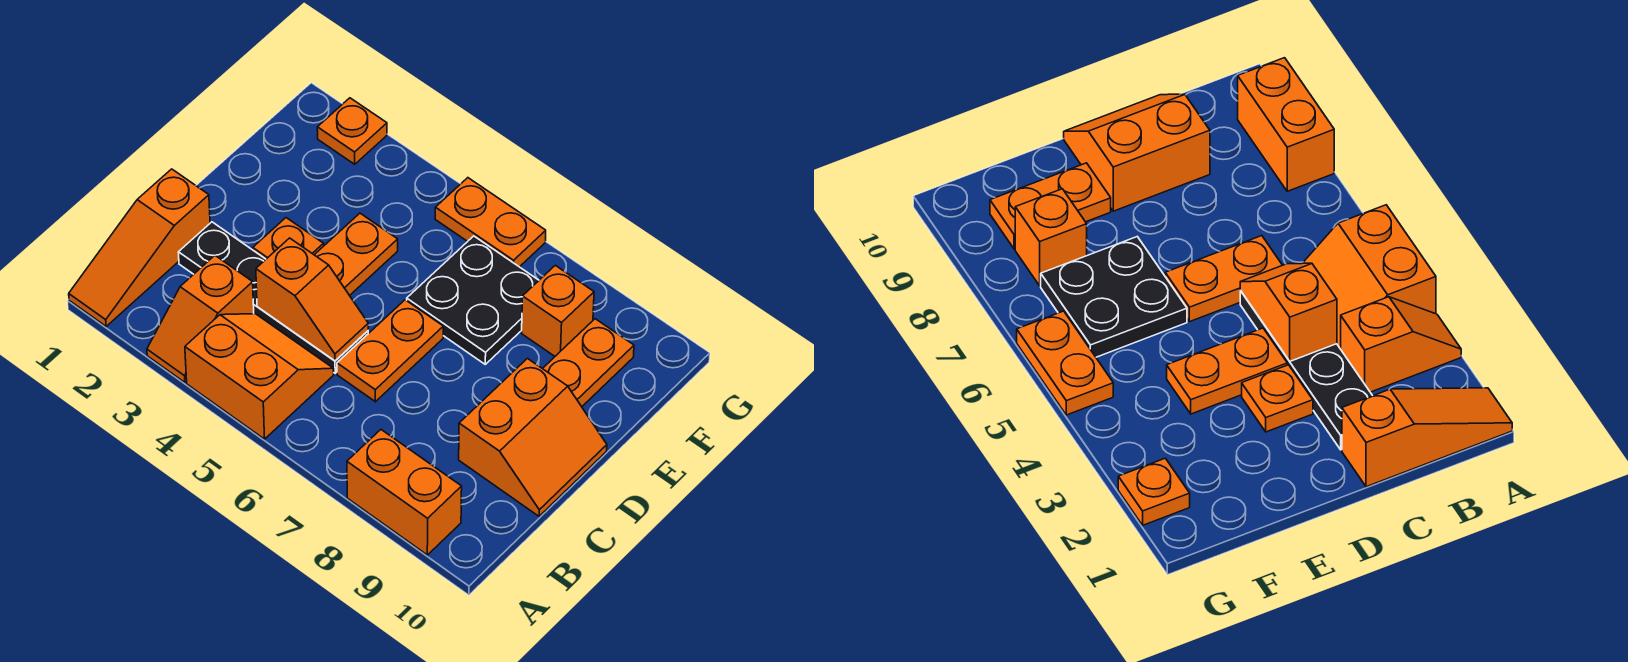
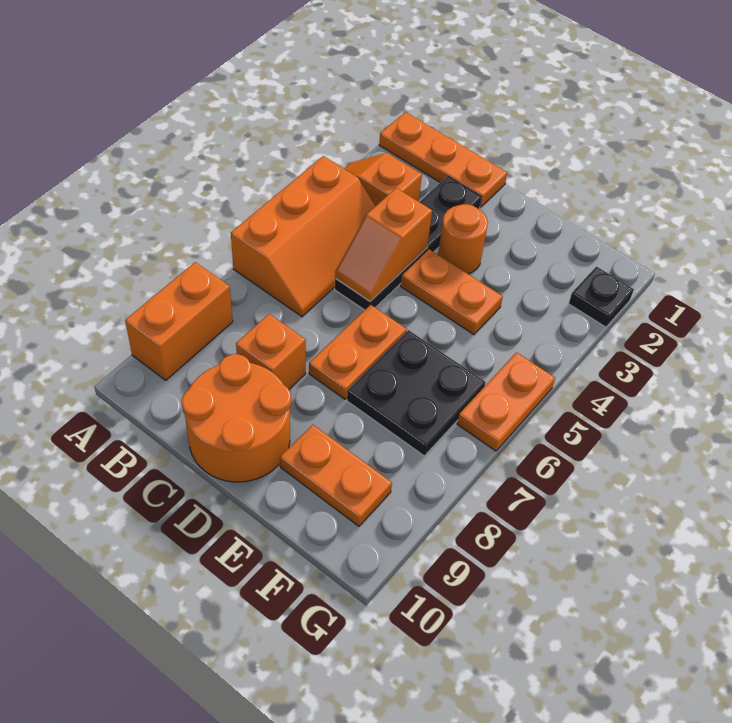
orange slope A1:C1 level 1 top C -> orange plate A1:C1 level 1
orange slope A4:B5 level 1 top A -> orange slope A4:B6 level 1 top A
orange plate C6:D6 level 1 -> orange plate D6:D7 level 1
orange slope C9:D10 level 1 top 9 -> orange round brick C9:D10 level 1
orange plate D3 level 1 -> orange round brick D3 level 1
orange brick F8 level 1 -> orange brick C8 level 1
orange plate G2 level 1 -> black plate G2 level 1

